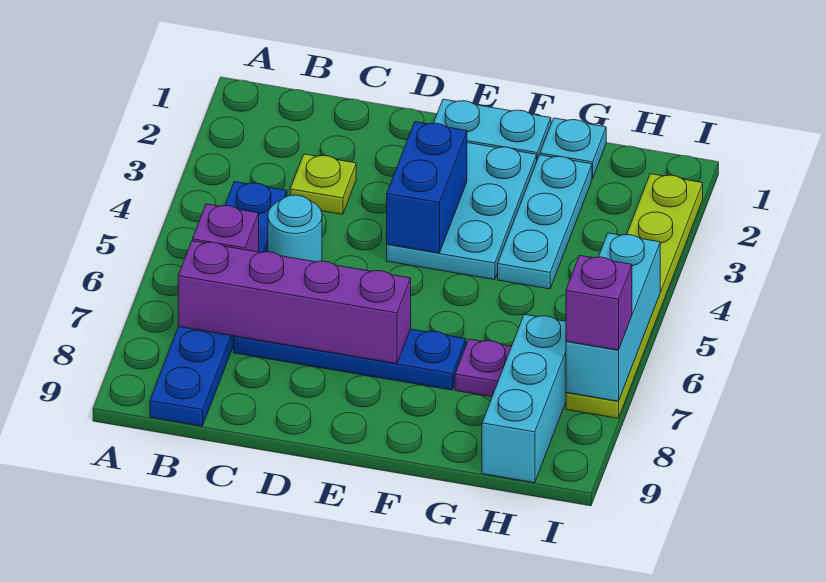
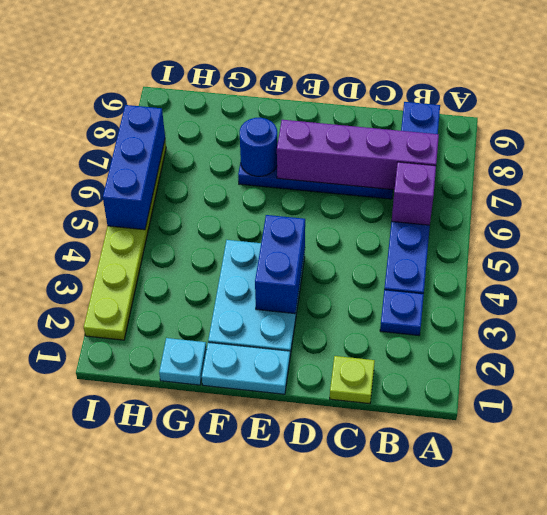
none -> blue plate B3 level 1
lime plate C3 level 1 -> lime plate C1 level 1
cyan round brick C5 level 1 -> none
none -> blue round brick F7 level 2
cyan plate G2:G4 level 1 -> none
purple plate G7 level 1 -> none
cyan brick H7:H9 level 1 -> none
cyan brick I5:I7 level 2 -> blue brick I5:I7 level 2
purple brick I7 level 3 -> none

